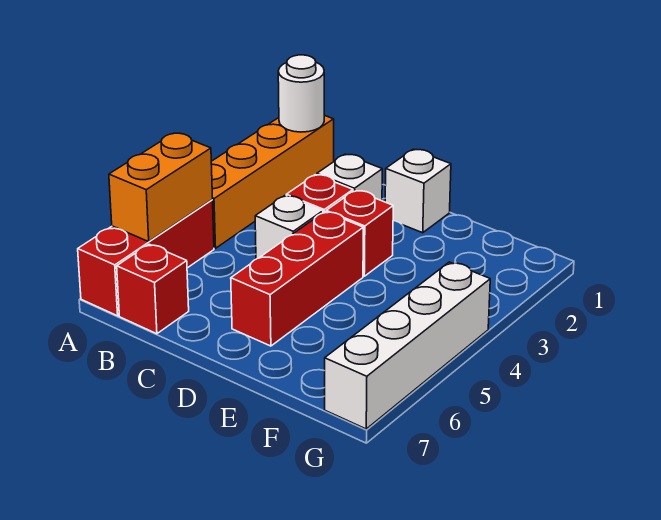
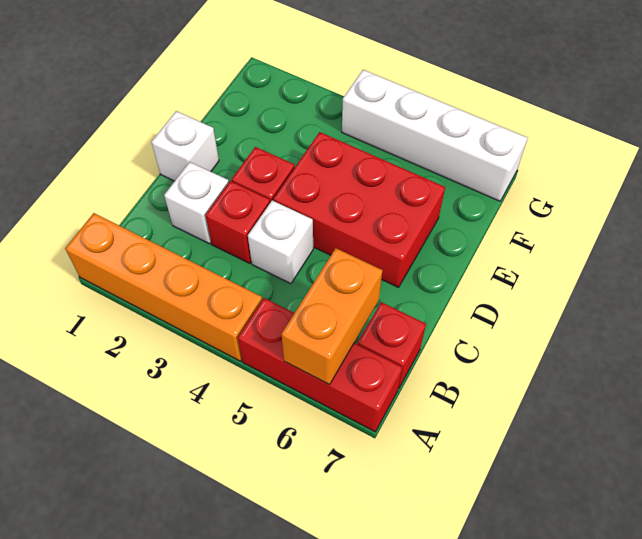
white round brick A1 level 2 -> none
orange brick A5:A6 level 2 -> orange brick A6:B6 level 2
red brick D4:D6 level 1 -> red brick D4:E6 level 1

